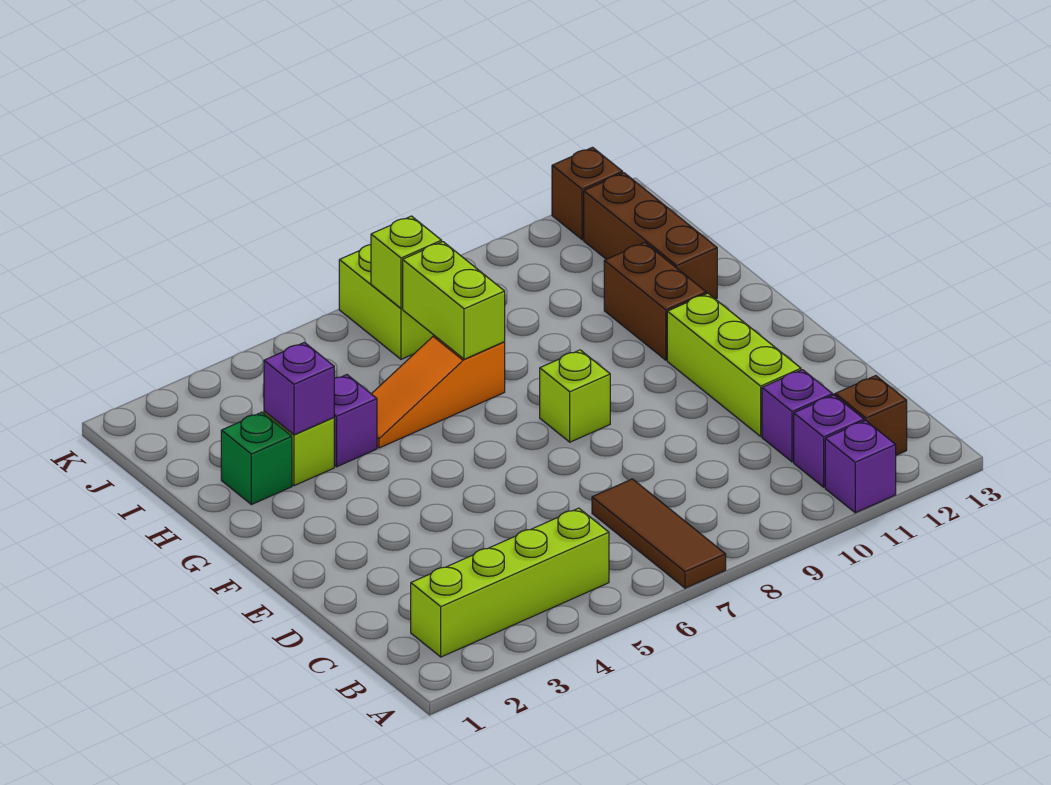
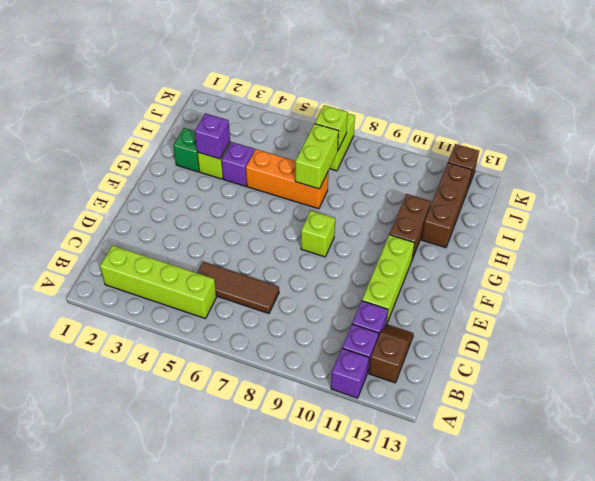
brown tile A7:C7 level 1 -> brown tile C5:C7 level 1
orange slope H5:H7 level 1 top 7 -> orange brick H5:H7 level 1

